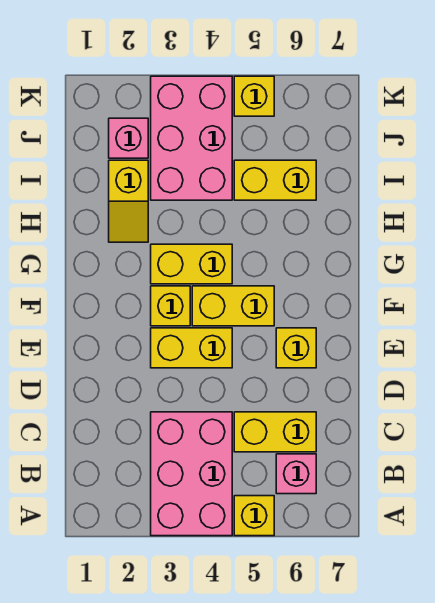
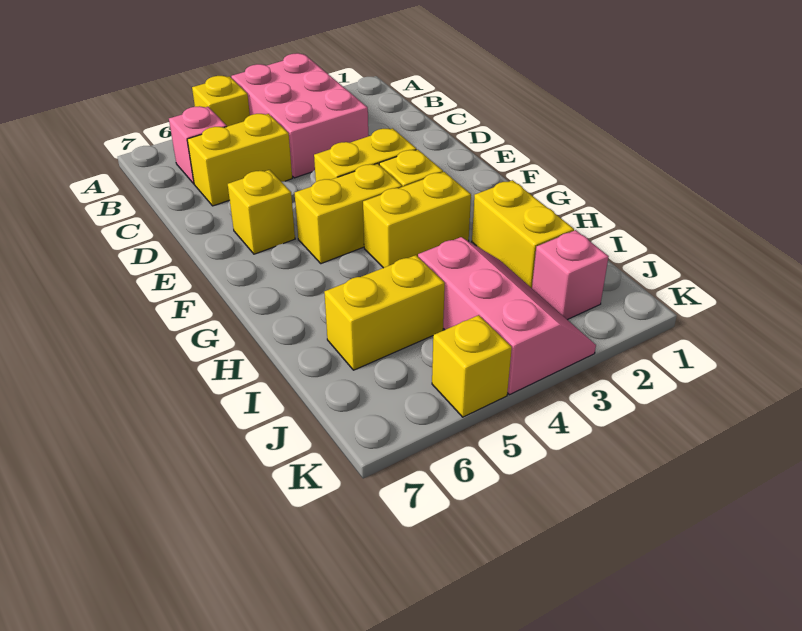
yellow slope H2:I2 level 1 top I -> yellow brick H2:I2 level 1
pink brick I3:K4 level 1 -> pink slope I3:K4 level 1 top 4

